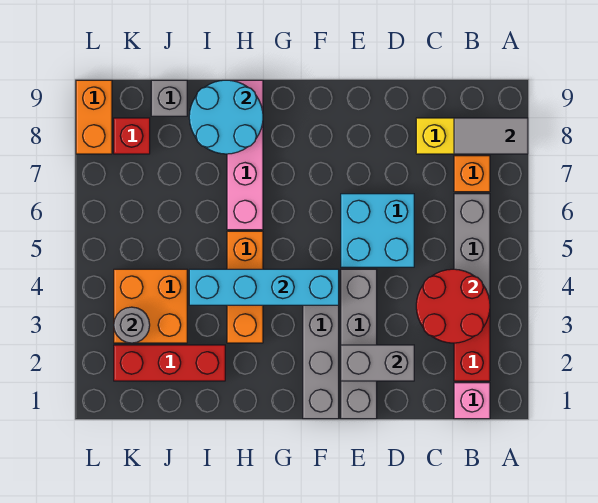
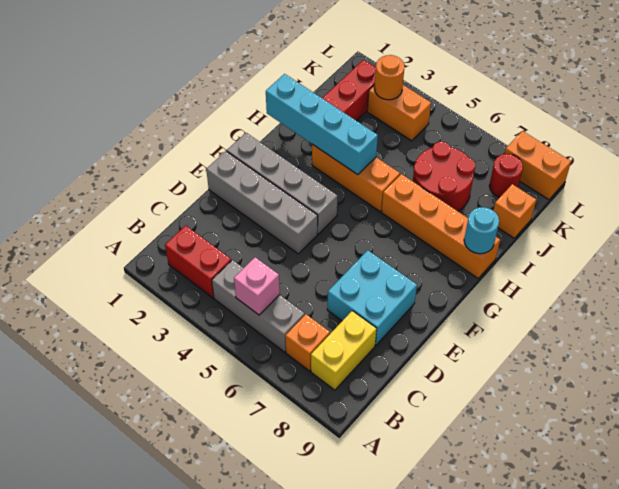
grey tile A8:B8 level 2 -> none
pink brick B1 level 1 -> pink brick B5 level 2
red round brick B3:C4 level 2 -> red round brick I6:J7 level 1
grey brick D2:E2 level 2 -> none
cyan brick D5:E6 level 1 -> cyan brick D7:E8 level 1
cyan brick F4:I4 level 2 -> cyan brick H1:H4 level 2
pink brick H6:H9 level 1 -> orange brick H6:H9 level 1
cyan round brick H8:I9 level 2 -> cyan round brick H9 level 2
orange brick J3:K4 level 1 -> orange brick K3:K4 level 1
grey brick J9 level 1 -> orange brick J9 level 1
grey round brick K3 level 2 -> orange round brick K3 level 2
red brick K8 level 1 -> red round brick K8 level 1

